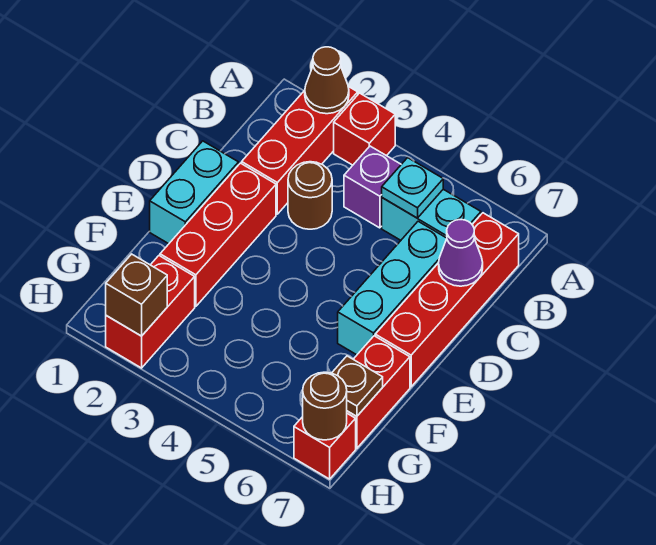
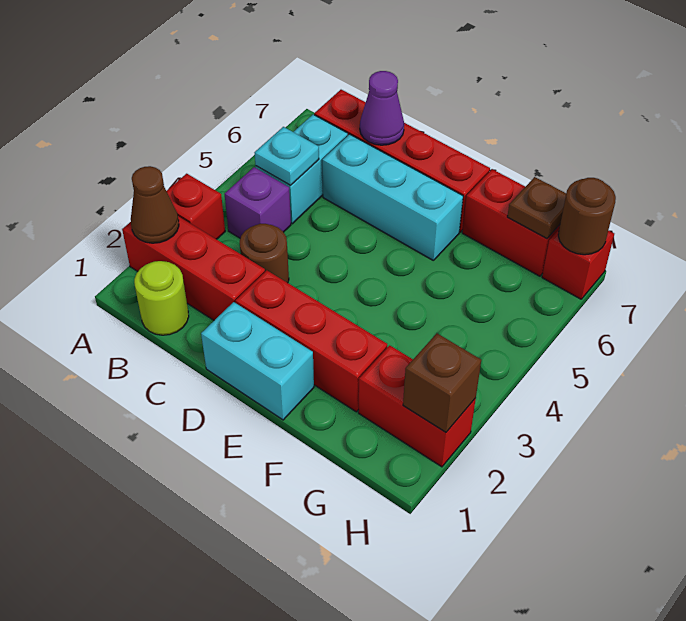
none -> lime round brick B1 level 1

